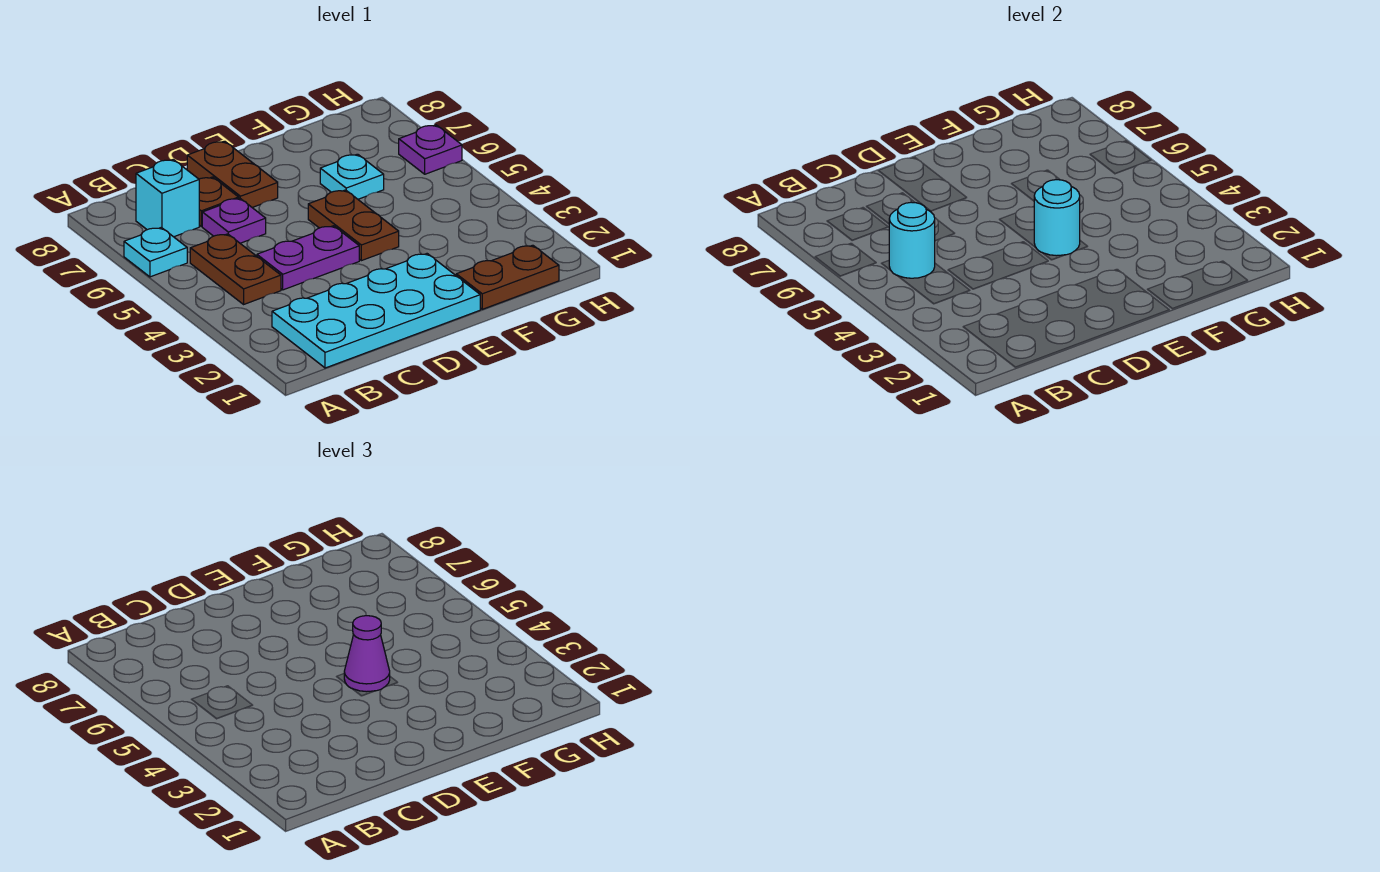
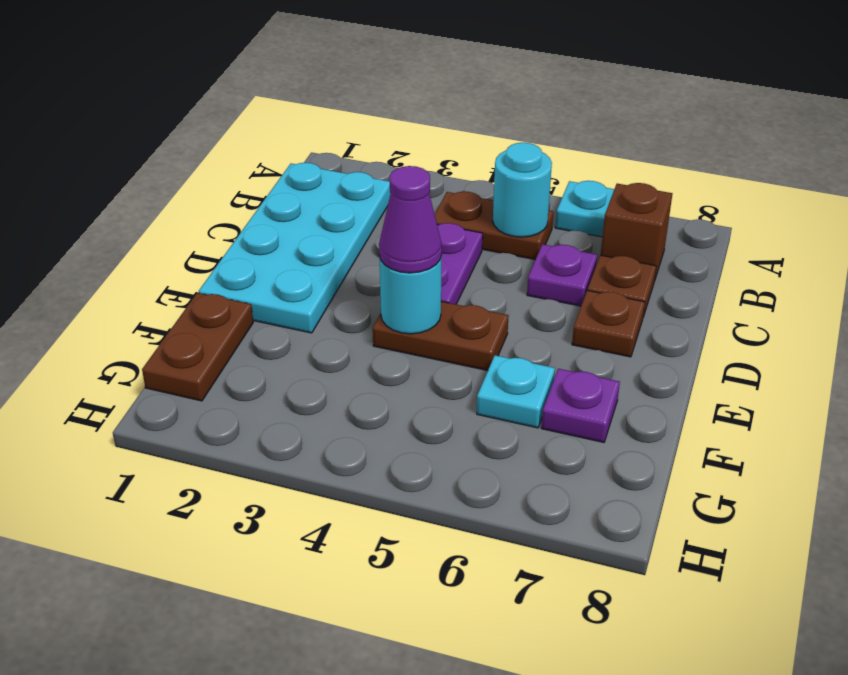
cyan brick B7 level 1 -> brown brick B7 level 1
brown plate D7:D8 level 1 -> brown plate D7 level 1
purple plate H6 level 1 -> purple plate F7 level 1

